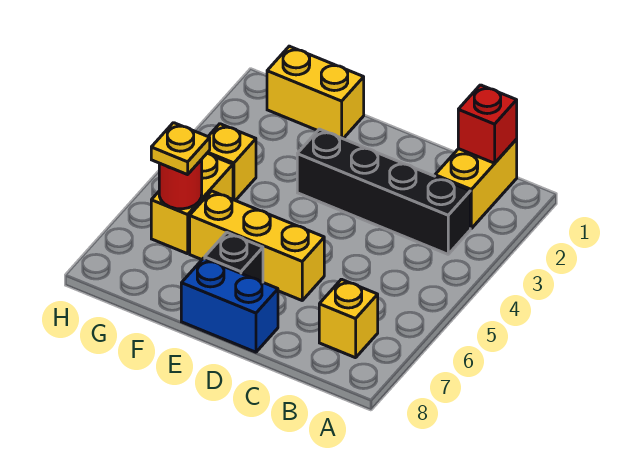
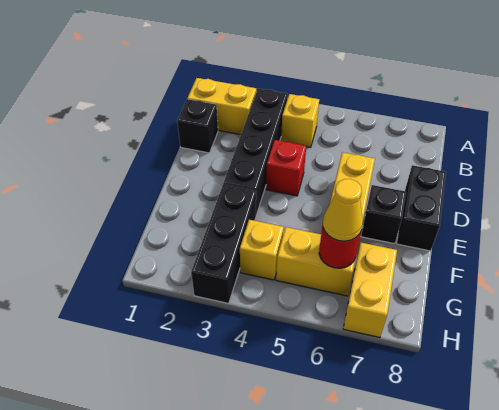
red brick B1 level 2 -> red brick D4 level 1
yellow brick B7 level 1 -> yellow brick B4 level 1
none -> black brick C1 level 1
blue brick D8:E8 level 1 -> black brick D8:E8 level 1
yellow brick F1:G1 level 1 -> yellow brick G7:H7 level 1
none -> black brick F3:H3 level 1
yellow plate G6 level 3 -> yellow cone G6 level 3

